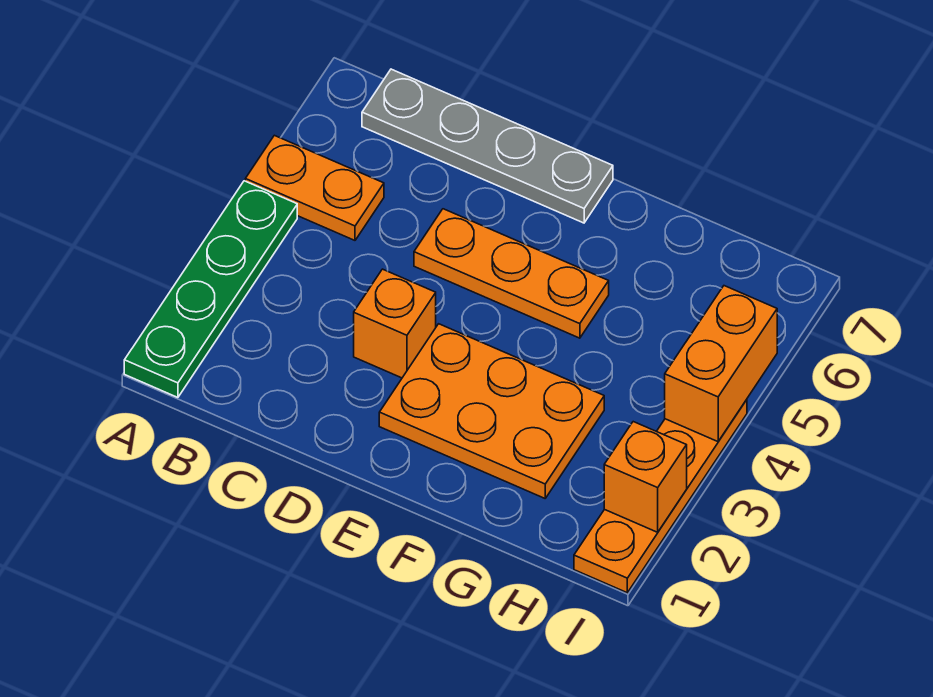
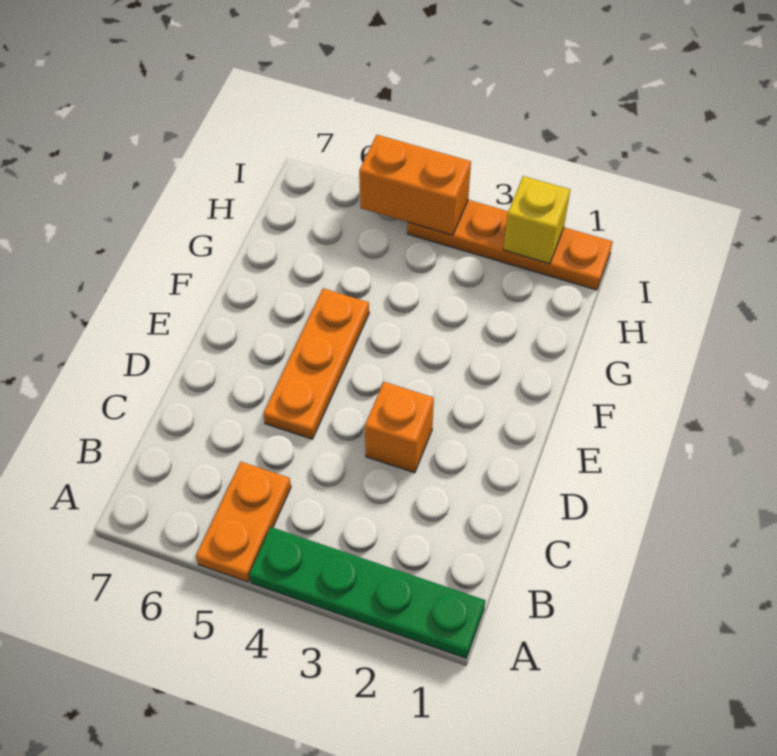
grey plate B7:E7 level 1 -> none
orange plate E2:G3 level 1 -> none
orange brick I2 level 2 -> yellow brick I2 level 2

